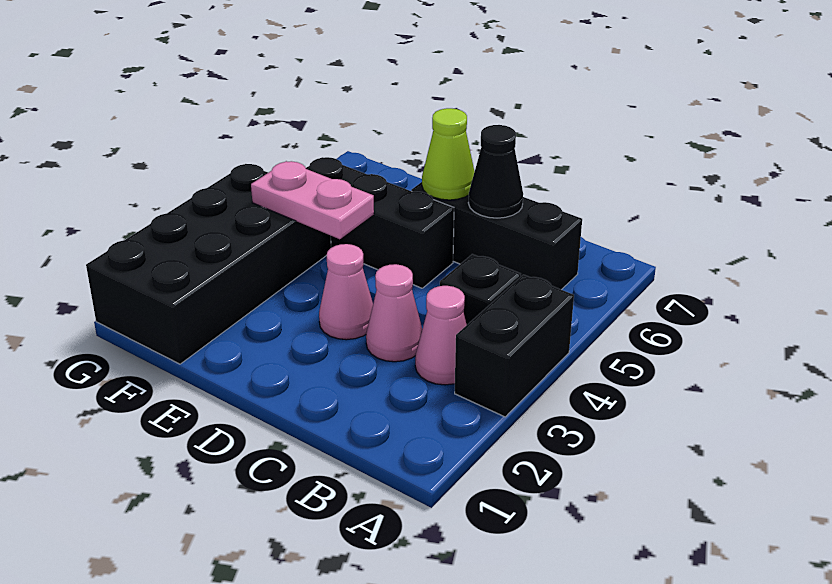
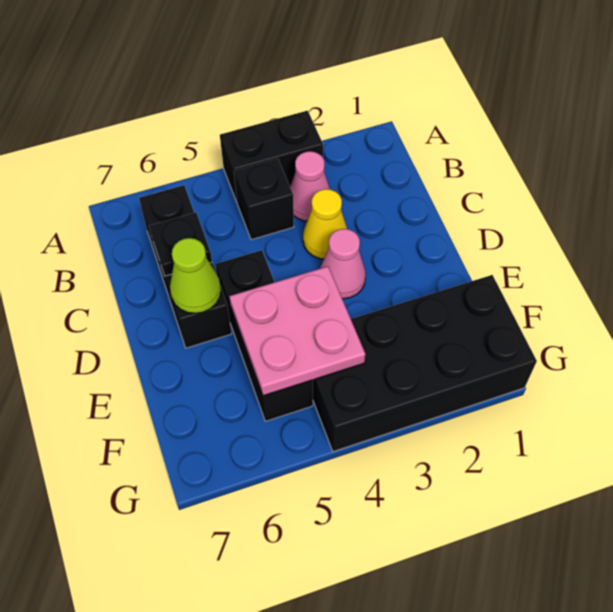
pink cone C3 level 1 -> yellow cone C3 level 1
black cone C6 level 2 -> black plate C6 level 2
pink plate E4:F4 level 2 -> pink plate E4:F5 level 2

